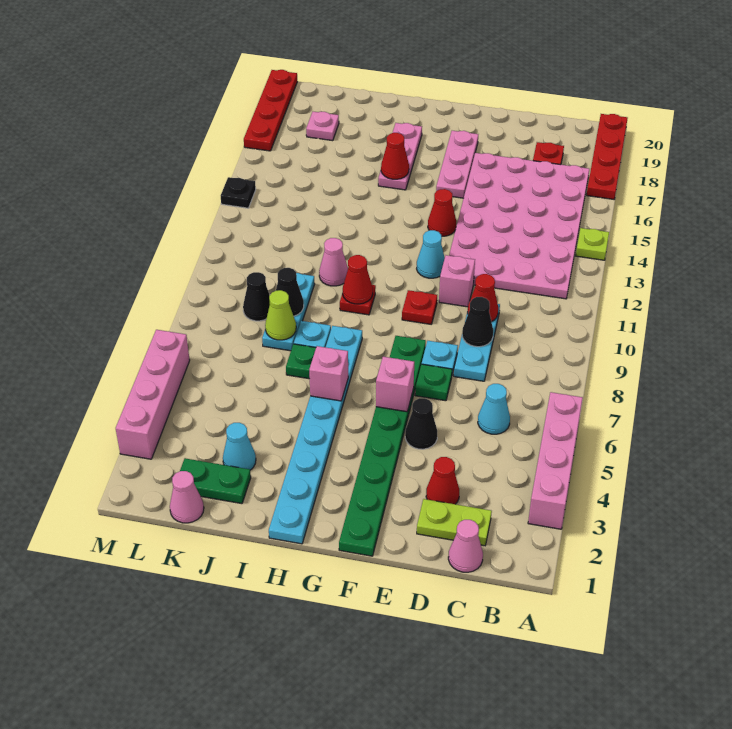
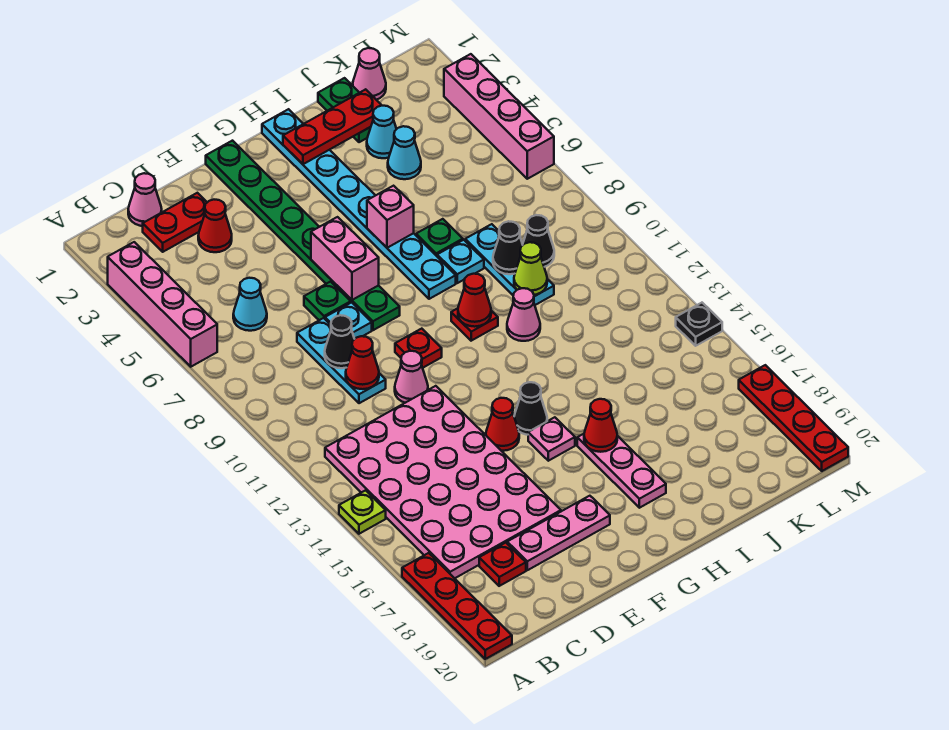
lime plate C2:D2 level 1 -> red plate C2:D2 level 1
black cone E5 level 1 -> black cone G14 level 1
pink brick E11 level 1 -> pink cone E11 level 1
pink brick F6 level 2 -> pink brick F6:F7 level 2
cyan cone F12 level 1 -> cyan cone J4 level 1
pink plate F16:F18 level 1 -> pink plate D18:F18 level 1
none -> red plate H2:J2 level 2
green plate J2:K2 level 1 -> green plate J1:J2 level 1
lime cone J8 level 2 -> lime cone J10 level 2
pink plate K18 level 1 -> pink plate G15 level 1

